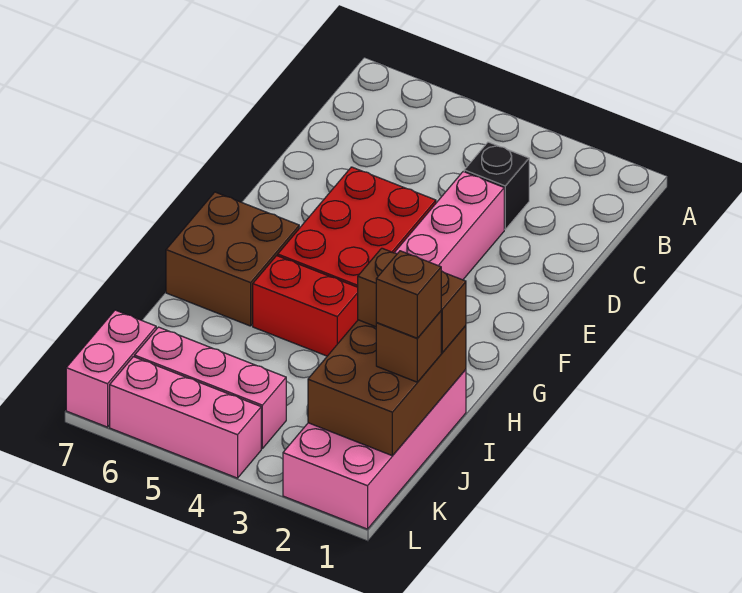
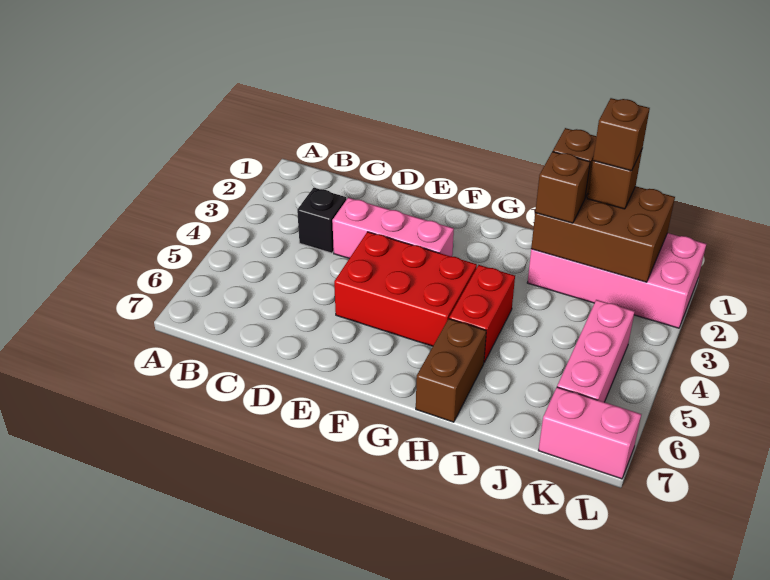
brown brick G6:H7 level 1 -> brown brick H6:H7 level 1
pink brick L4:L6 level 1 -> none

